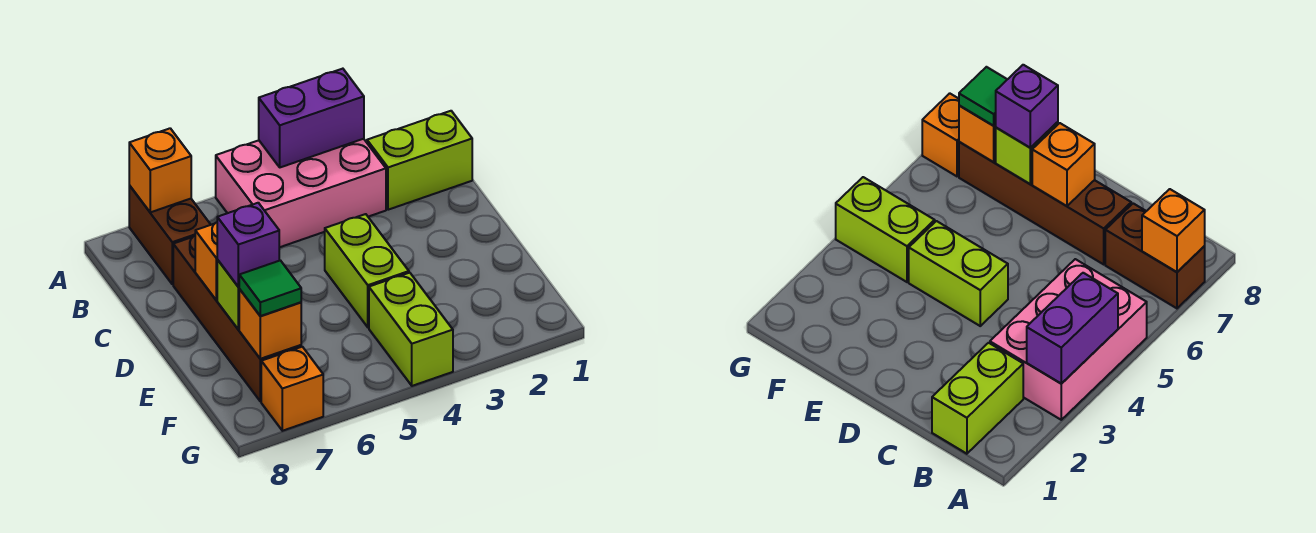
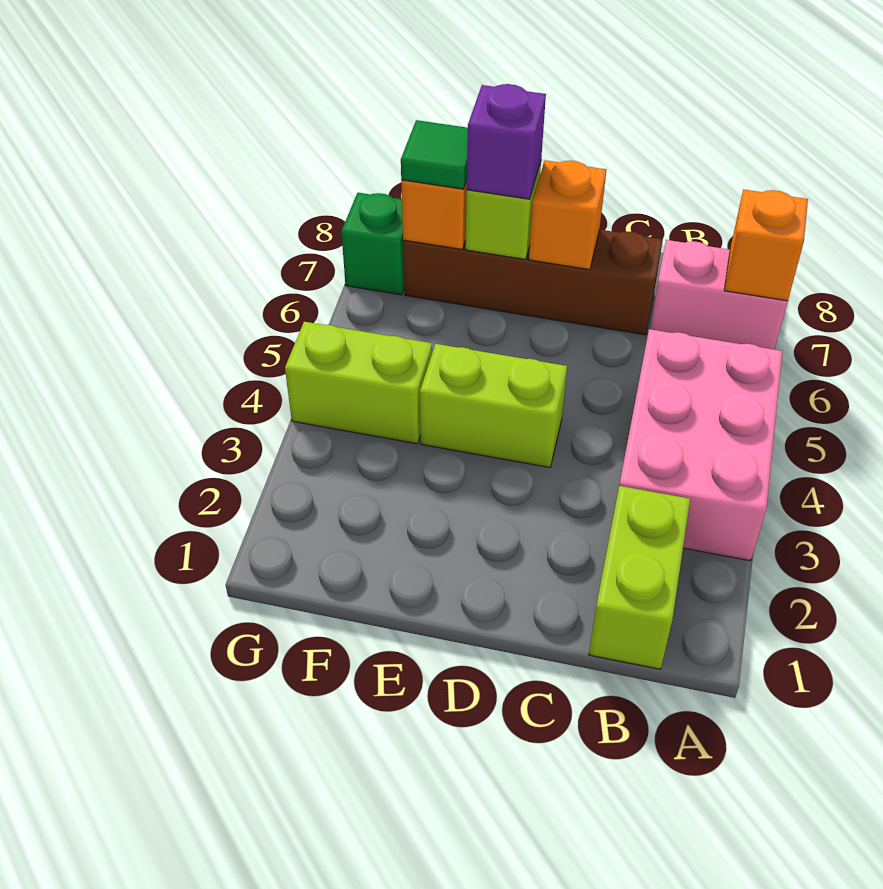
purple brick A3:A4 level 2 -> none
brown brick A7:B7 level 1 -> pink brick A7:B7 level 1
orange brick G7 level 1 -> green brick G7 level 1

